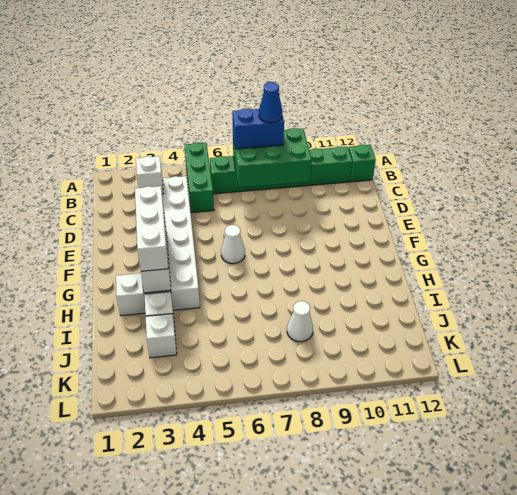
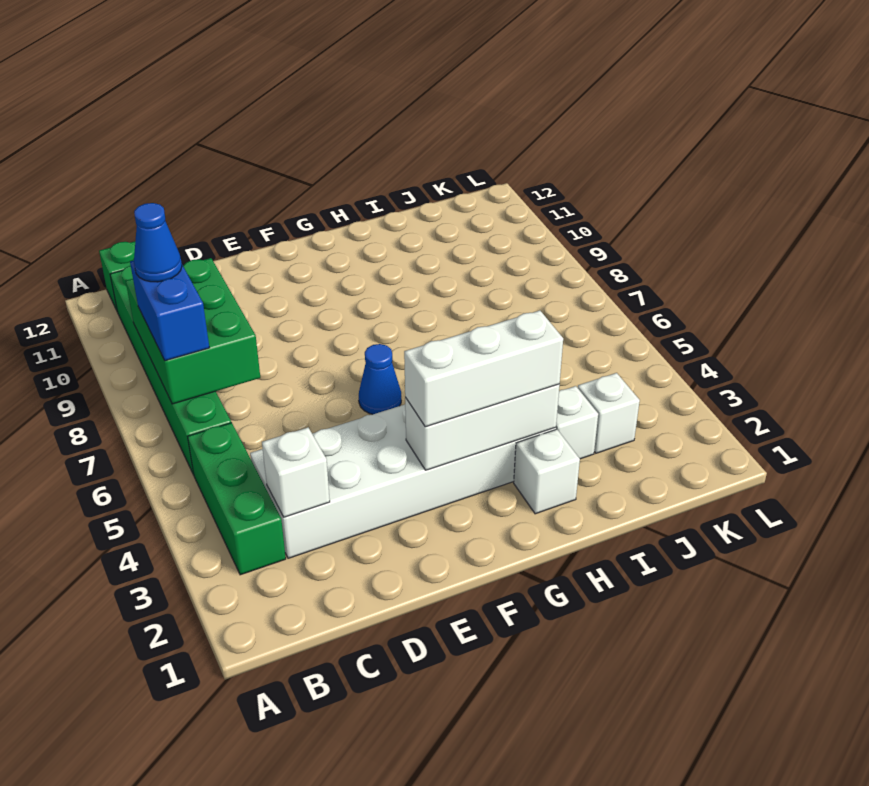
green brick A5:C5 level 1 -> green brick B3:B5 level 1
white cone F6 level 1 -> blue cone F6 level 1
white cone J8 level 1 -> none

